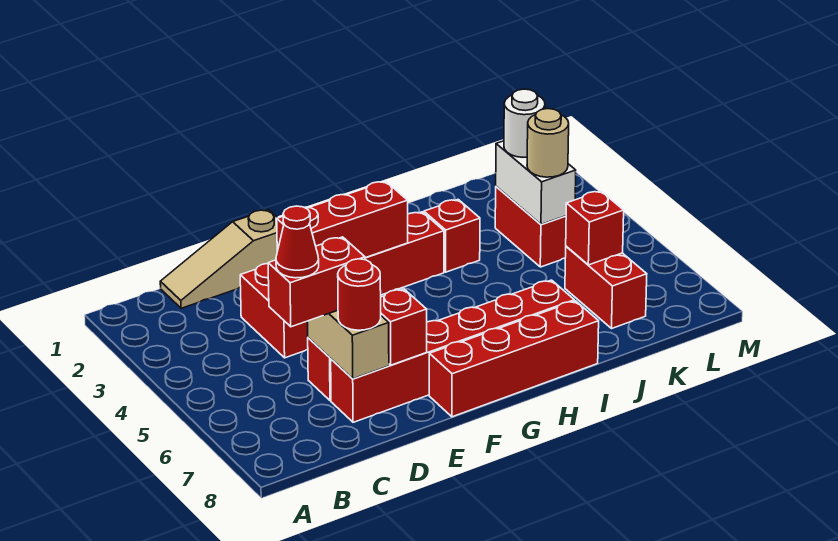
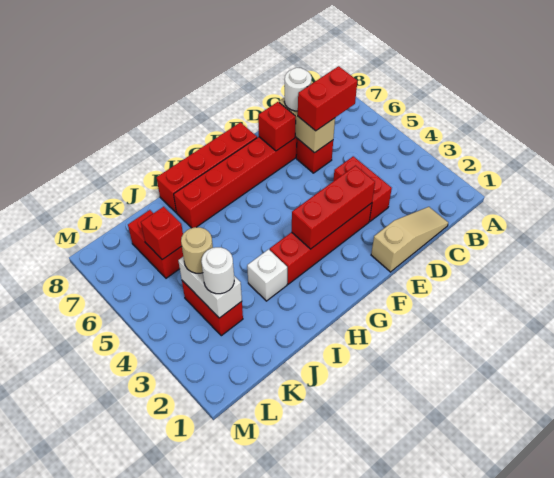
red cone C6 level 4 -> none
red round brick D7 level 3 -> white round brick D7 level 3
red brick I3 level 1 -> white brick I3 level 1

